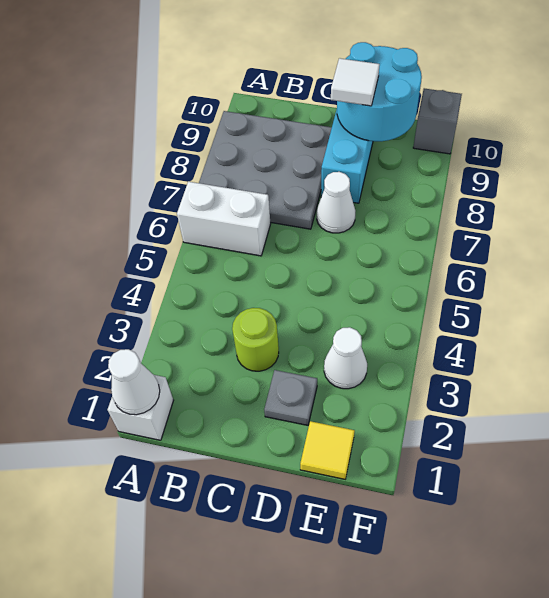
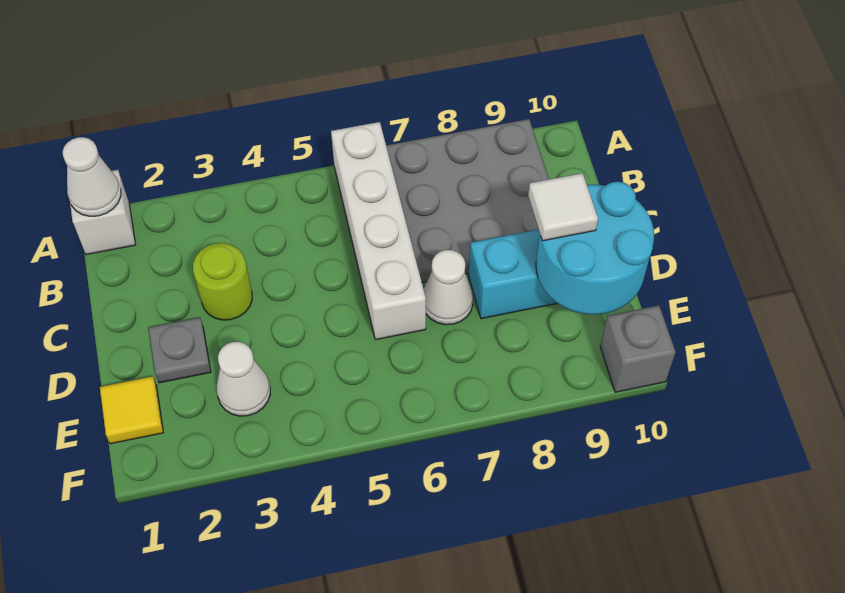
white brick A6:B6 level 1 -> white brick A6:D6 level 1

